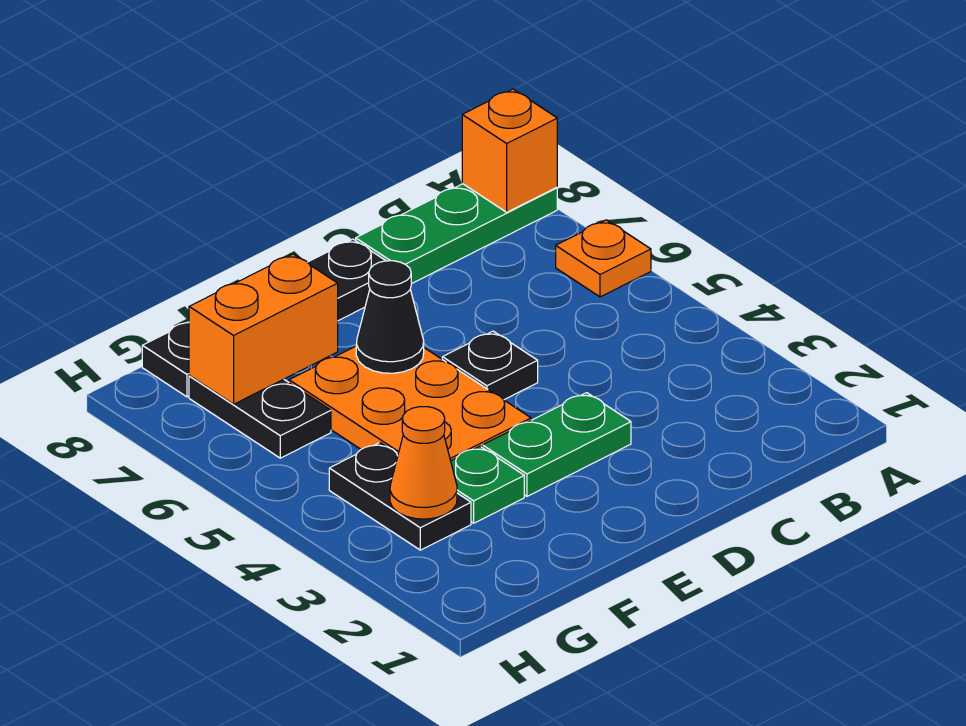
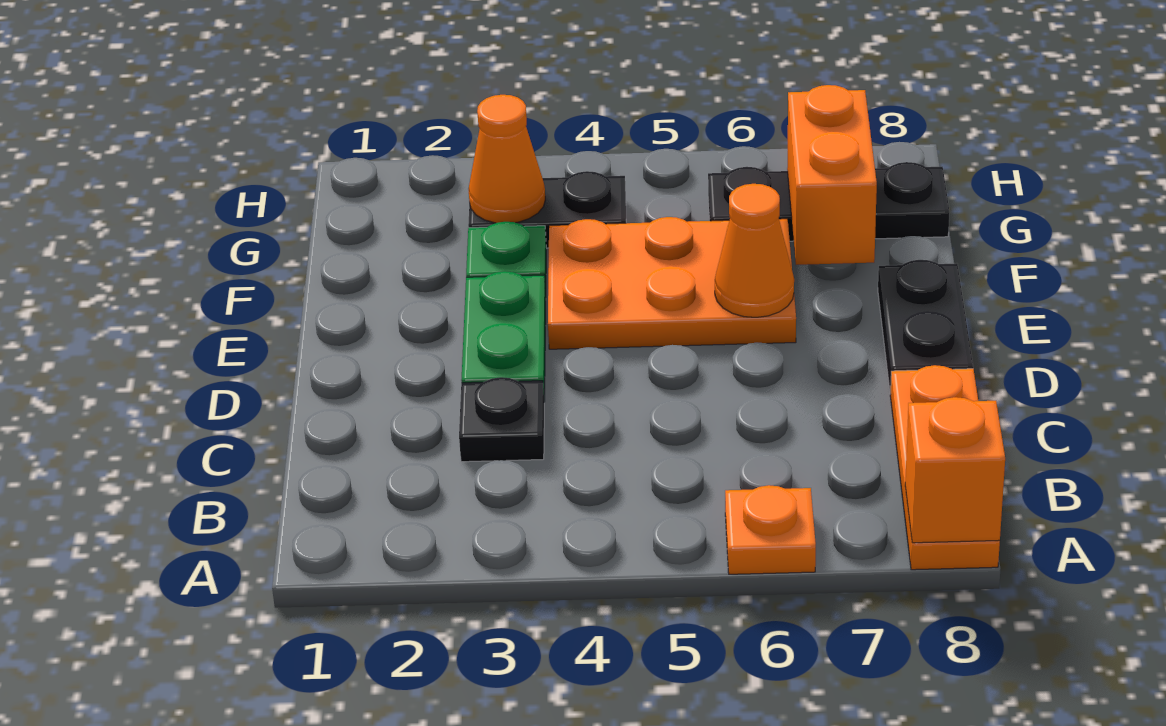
green plate A8:C8 level 1 -> orange plate A8:C8 level 1
black plate D5 level 1 -> black plate C3 level 1
black cone E6 level 2 -> orange cone E6 level 2

